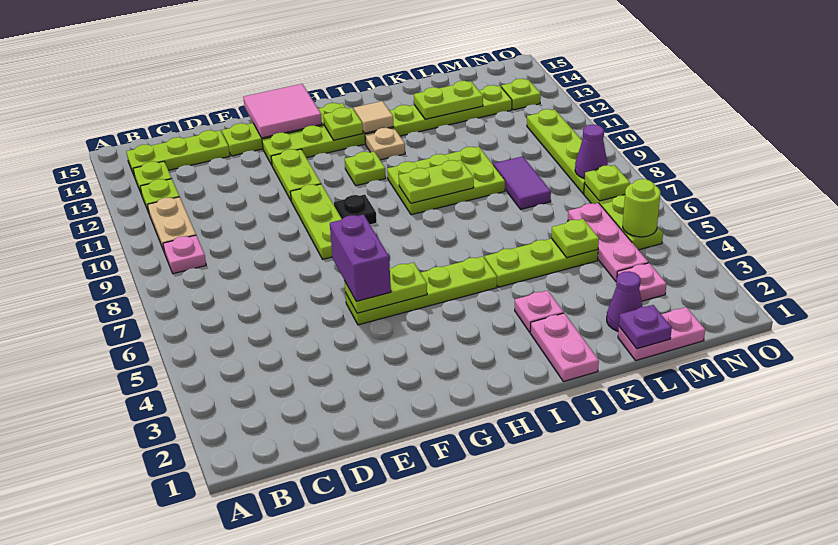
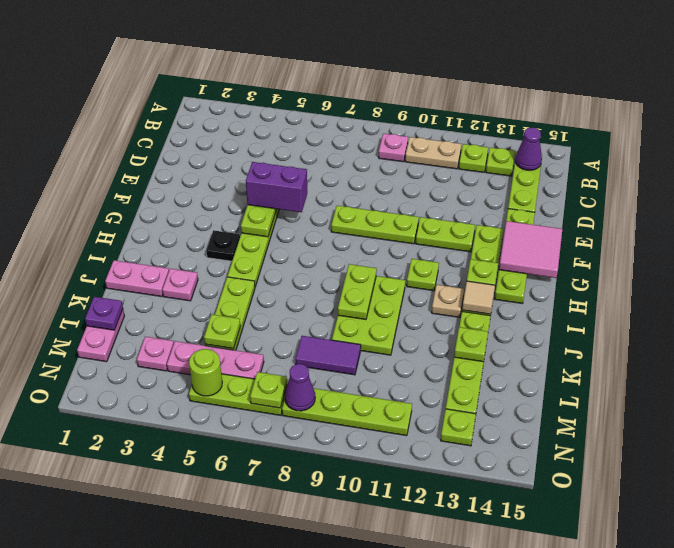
black plate G9 level 1 -> black plate H4 level 1
lime plate K13:L13 level 2 -> lime plate K13 level 2
purple cone L2 level 1 -> purple cone B14 level 2

